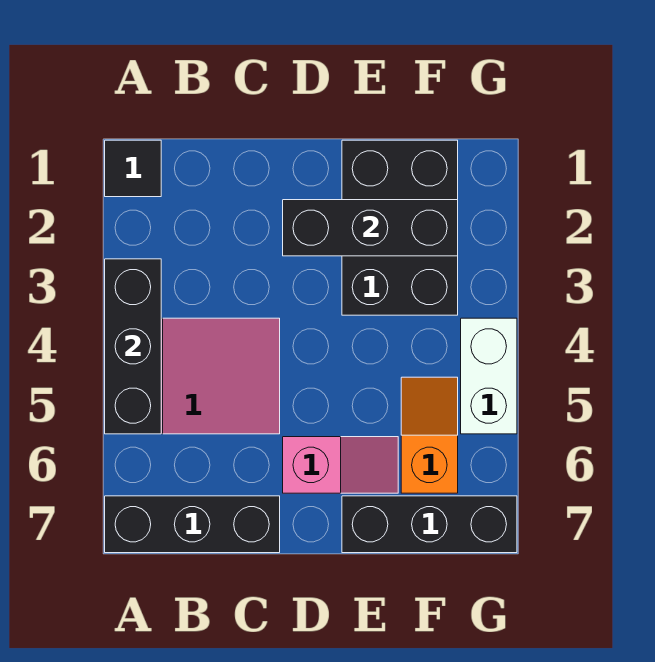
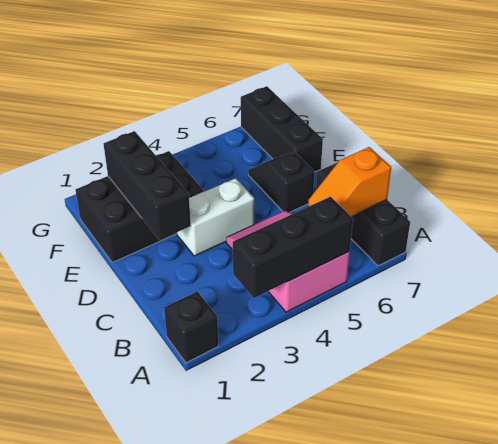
black tile A1 level 1 -> black brick A1 level 1
pink slope D6:E6 level 1 top D -> black slope D6:E6 level 1 top D
orange slope F5:F6 level 1 top 6 -> orange slope B6:B7 level 2 top 7
white brick G4:G5 level 1 -> white brick D3:D4 level 1

